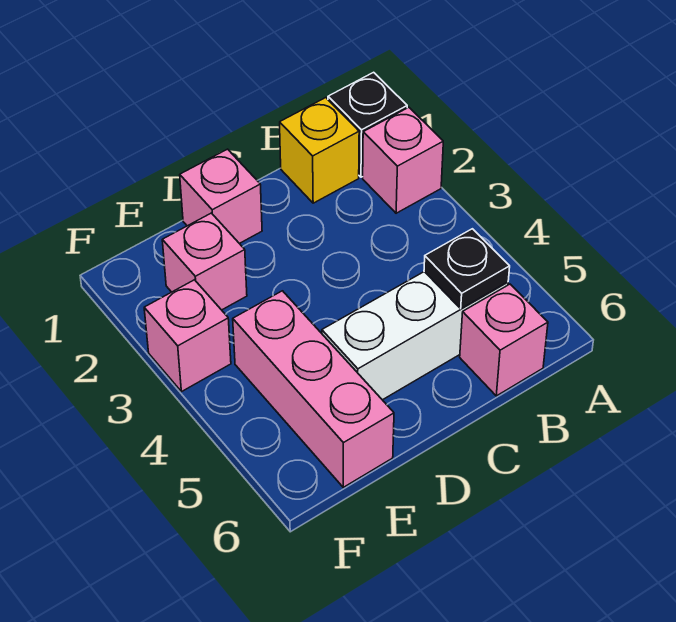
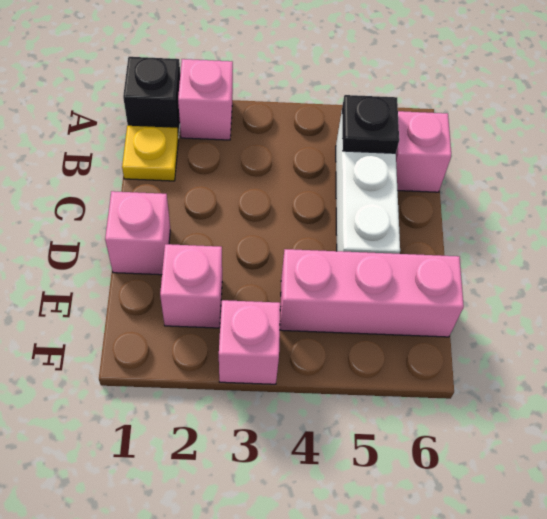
yellow brick B1 level 1 -> yellow plate B1 level 1

